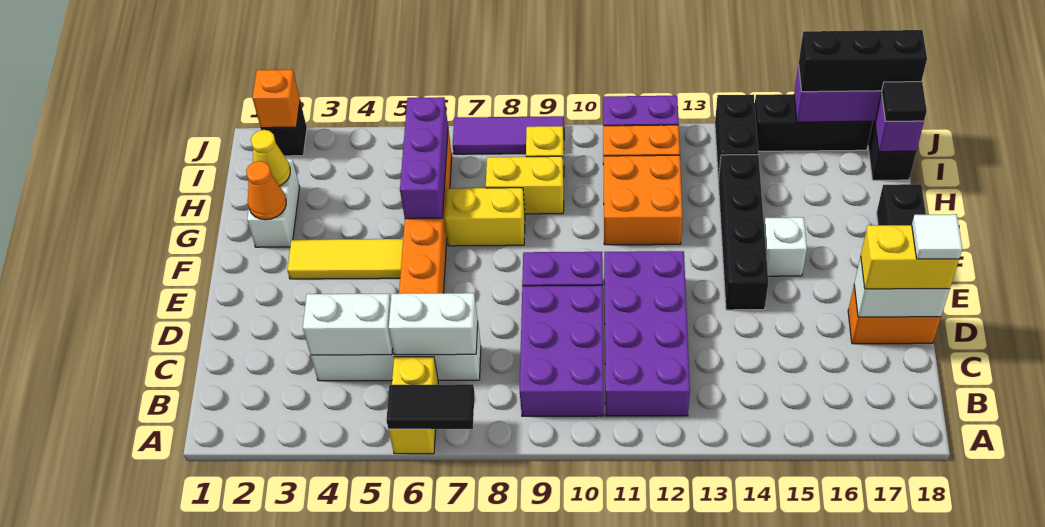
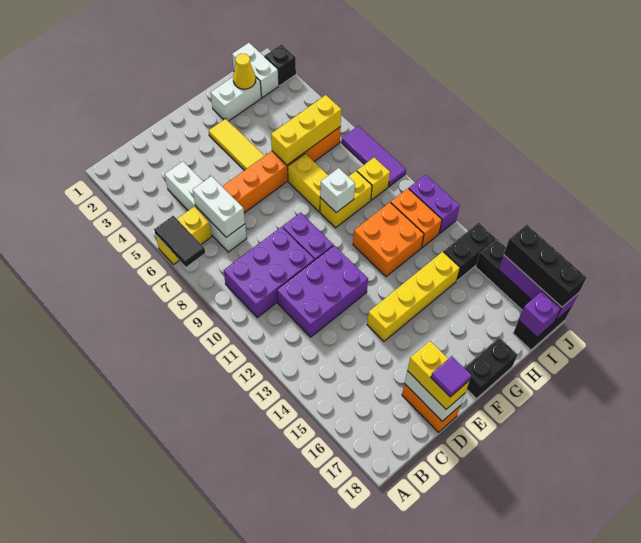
purple brick B11:E12 level 1 -> purple brick C11:E12 level 1
white brick C4:C5 level 2 -> white brick I1:I2 level 1
white tile D18 level 4 -> purple tile D18 level 4
black brick E14:H14 level 1 -> yellow brick E14:H14 level 1
white brick F15 level 1 -> white brick G9 level 2
orange cone G2 level 2 -> none
purple brick G6:I6 level 2 -> yellow brick G6:I6 level 2
yellow brick H8:H9 level 1 -> yellow brick G9:H9 level 1
black tile I18 level 3 -> none
orange brick J2 level 2 -> none

